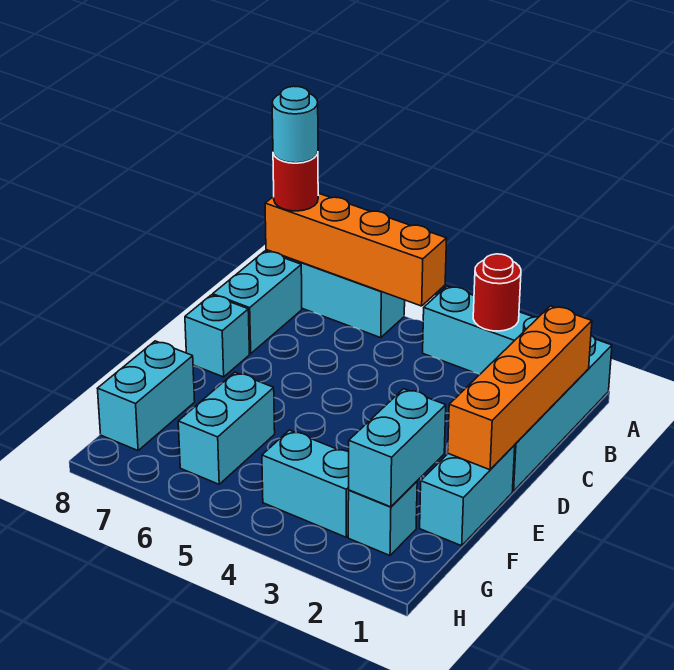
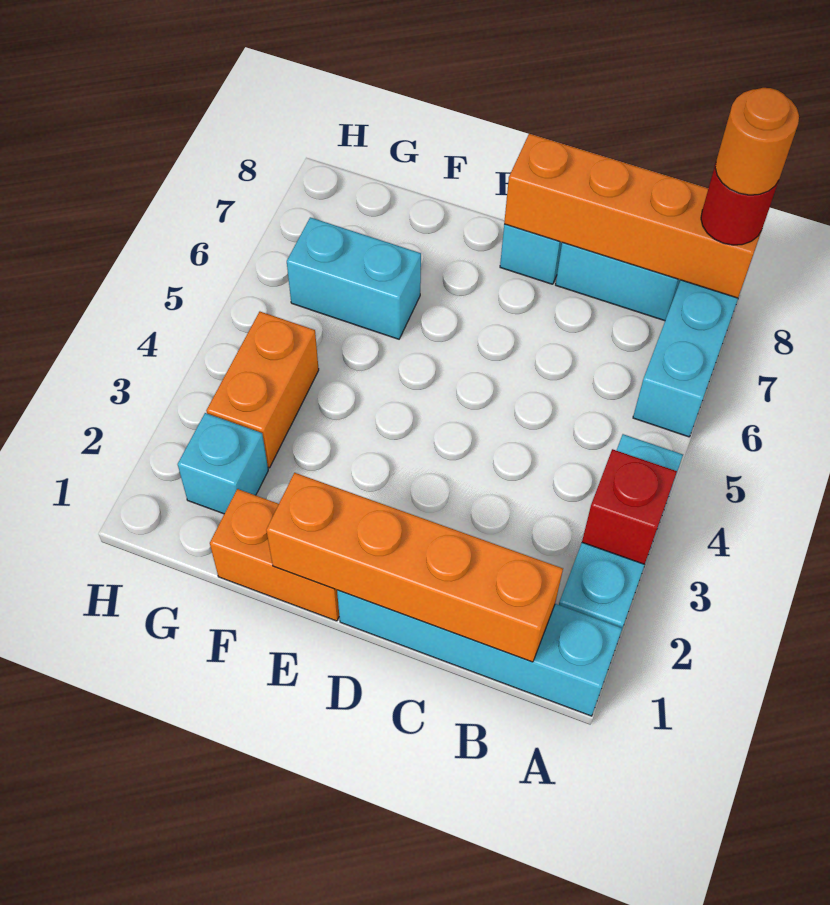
red round brick A3 level 2 -> red brick A3 level 2
orange brick A5:A8 level 2 -> orange brick A8:D8 level 2
cyan round brick A8 level 4 -> orange round brick A8 level 4
cyan brick E1:F1 level 1 -> orange brick E1:F1 level 1
cyan brick F2:G2 level 2 -> none
cyan brick F8:G8 level 1 -> none
cyan brick G3:G4 level 1 -> orange brick G3:G4 level 1

